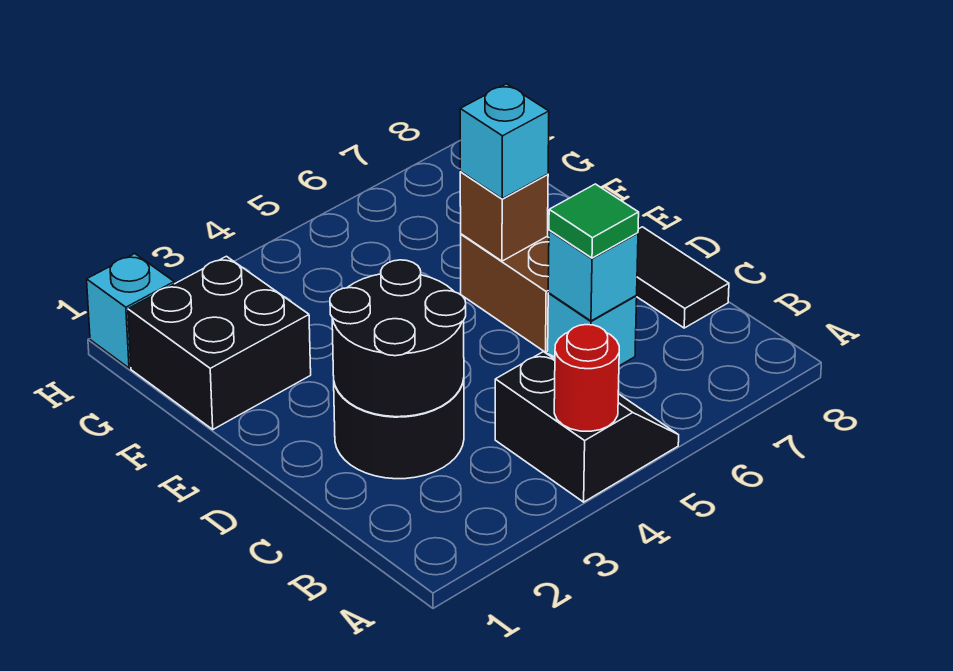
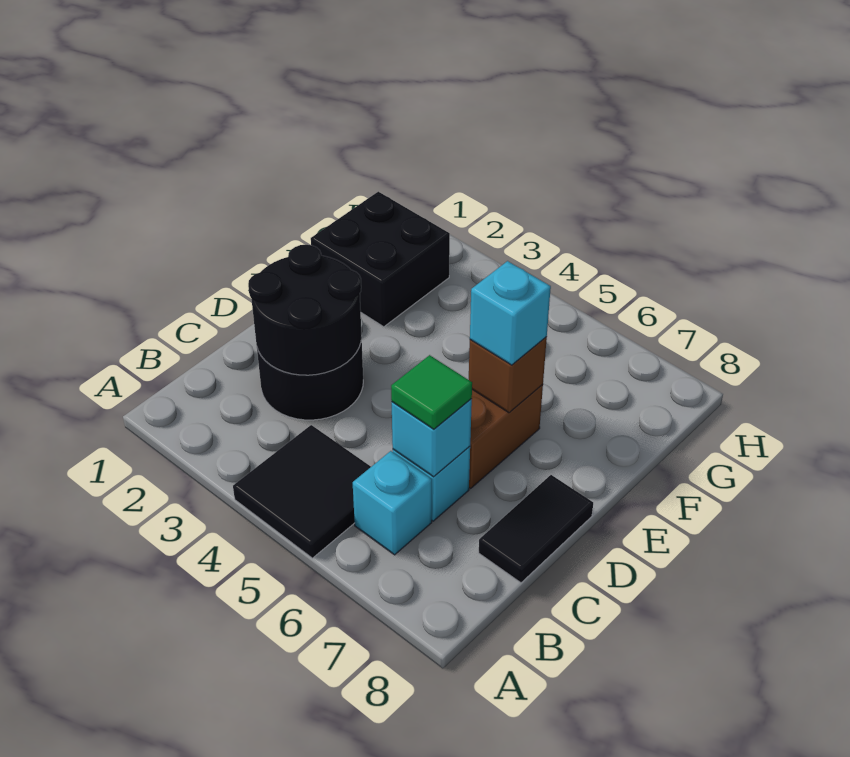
black slope A4:B5 level 1 top 4 -> black tile A4:B5 level 1
red round brick A4 level 2 -> none
cyan brick H1 level 1 -> cyan brick B6 level 1

